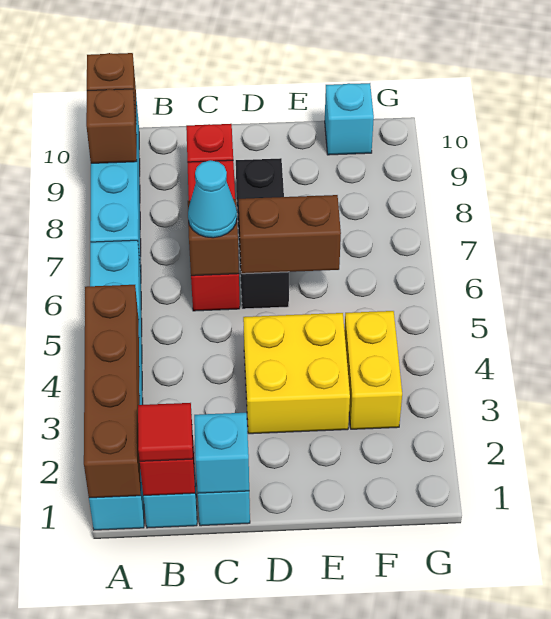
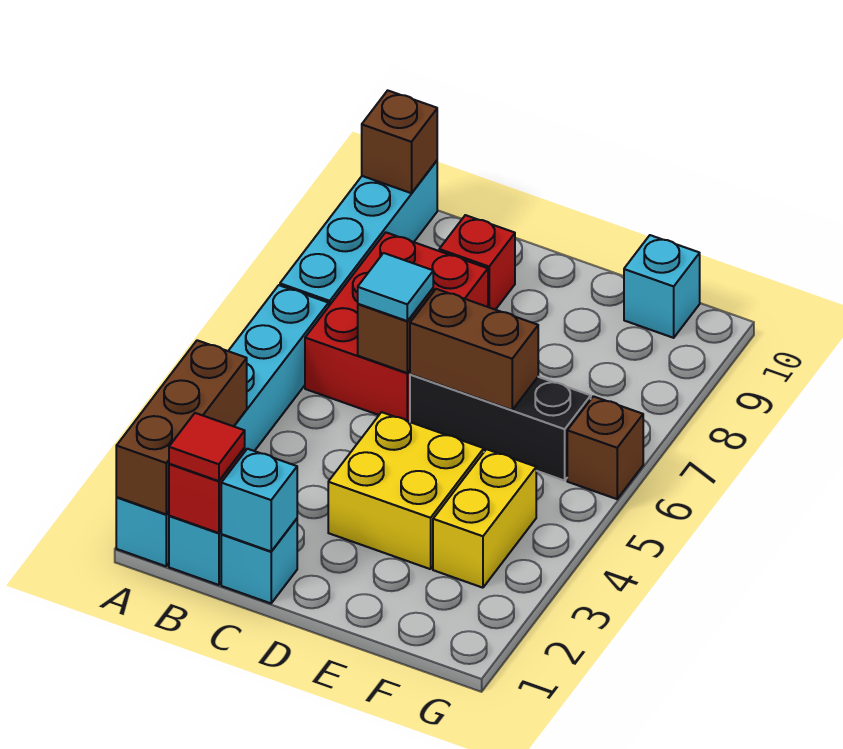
brown brick A1:A4 level 2 -> brown brick A1:A3 level 2
brown brick A9 level 2 -> brown brick G6 level 1
red brick C6:C8 level 1 -> red brick B6:C8 level 1
cyan cone C6 level 3 -> cyan tile C6 level 3
black brick D6:D8 level 1 -> black brick D6:F6 level 1

